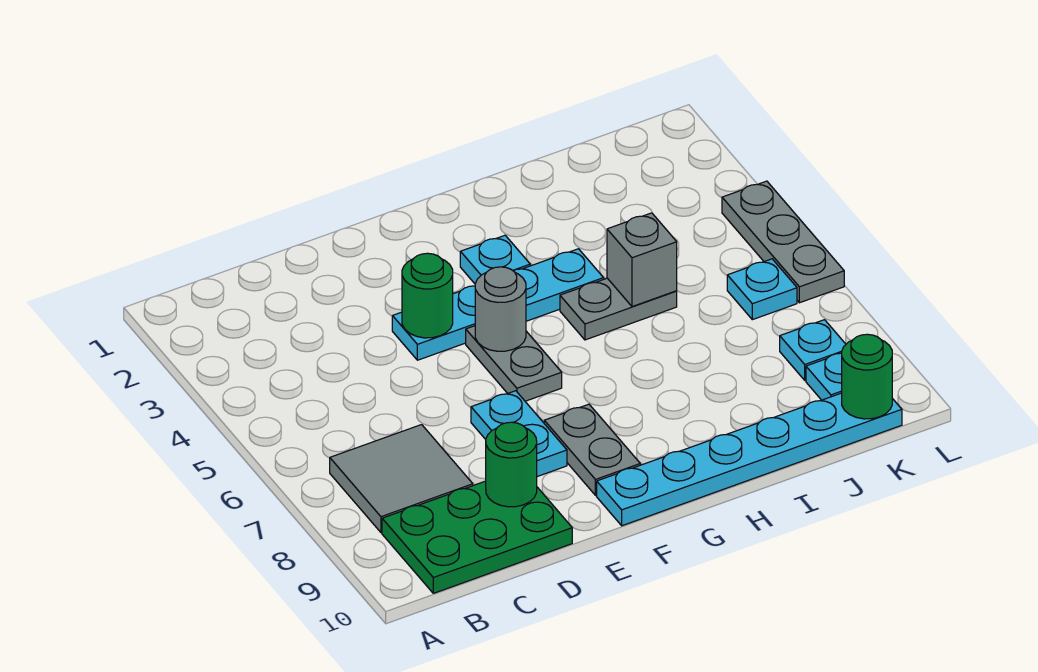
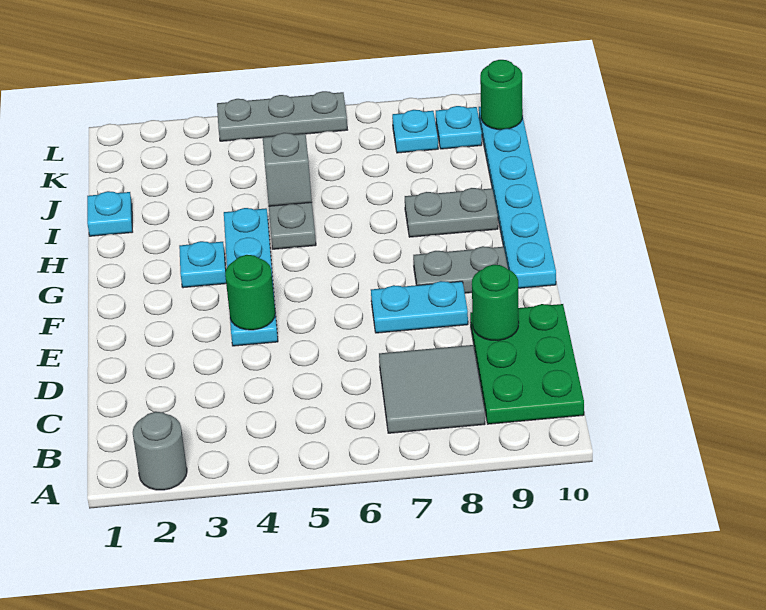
grey plate F5:F6 level 1 -> grey plate H8:H9 level 1
grey round brick F5 level 2 -> grey round brick A2 level 1
cyan plate K6 level 1 -> cyan plate I1 level 1

